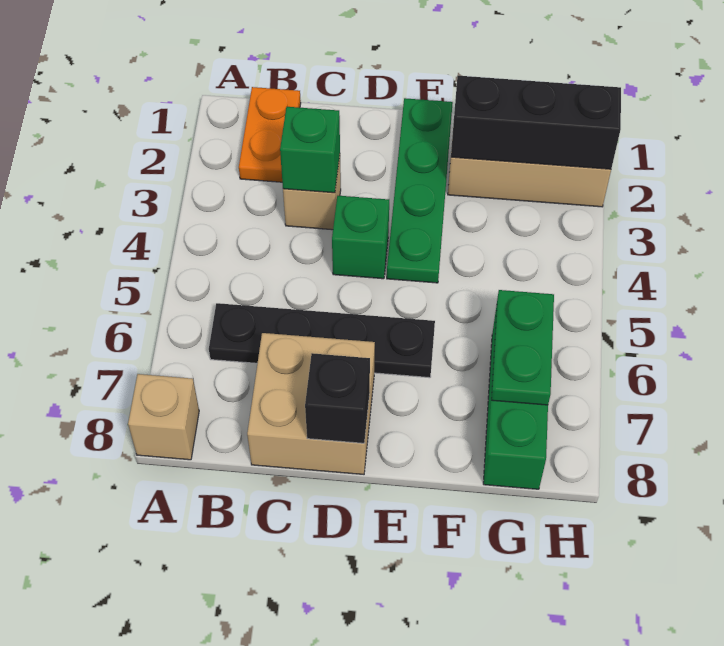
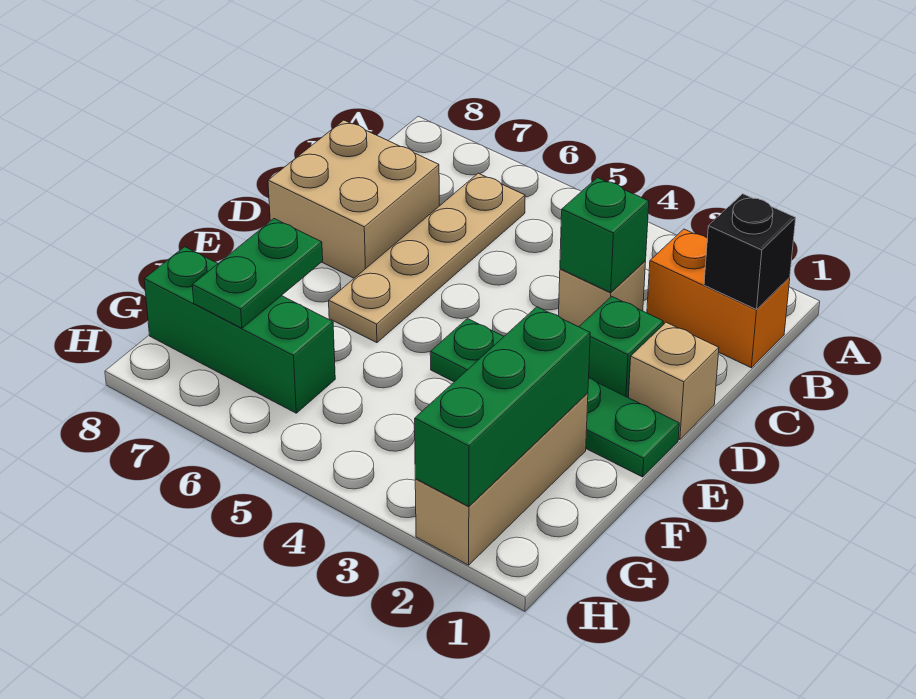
tan brick A8 level 1 -> tan brick D1 level 1
orange plate B1:B2 level 1 -> orange brick B1:B2 level 1
black plate B6:E6 level 1 -> tan plate B6:E6 level 1
green brick D4 level 1 -> green brick D2 level 1
black brick D8 level 2 -> black brick B1 level 2
black brick F2:H2 level 2 -> green brick F2:H2 level 2
green plate G6:G7 level 2 -> green plate F7:G7 level 2

